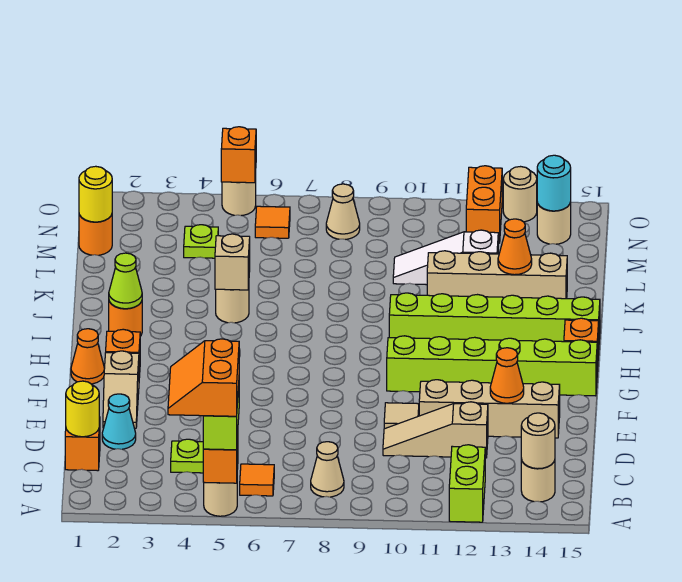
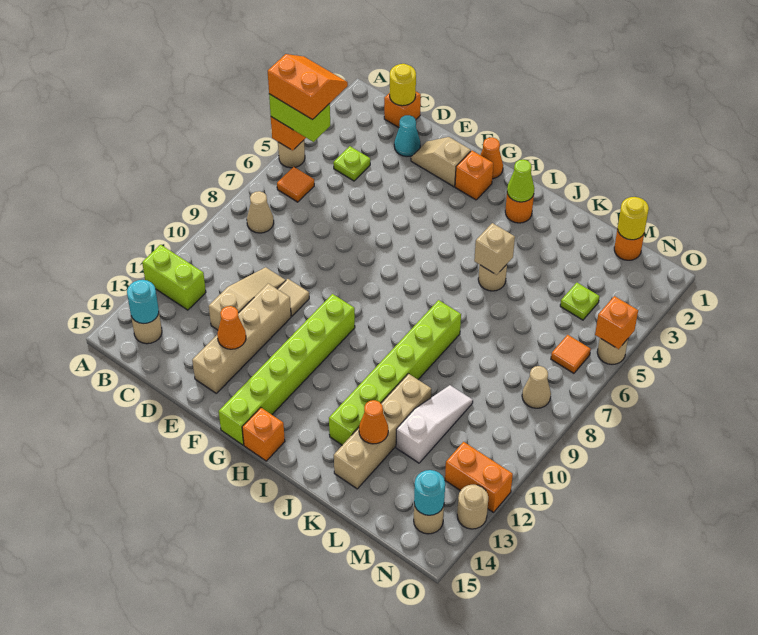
tan round brick B14 level 2 -> cyan round brick B14 level 2
lime brick I10:I15 level 1 -> lime brick J8:J13 level 1

